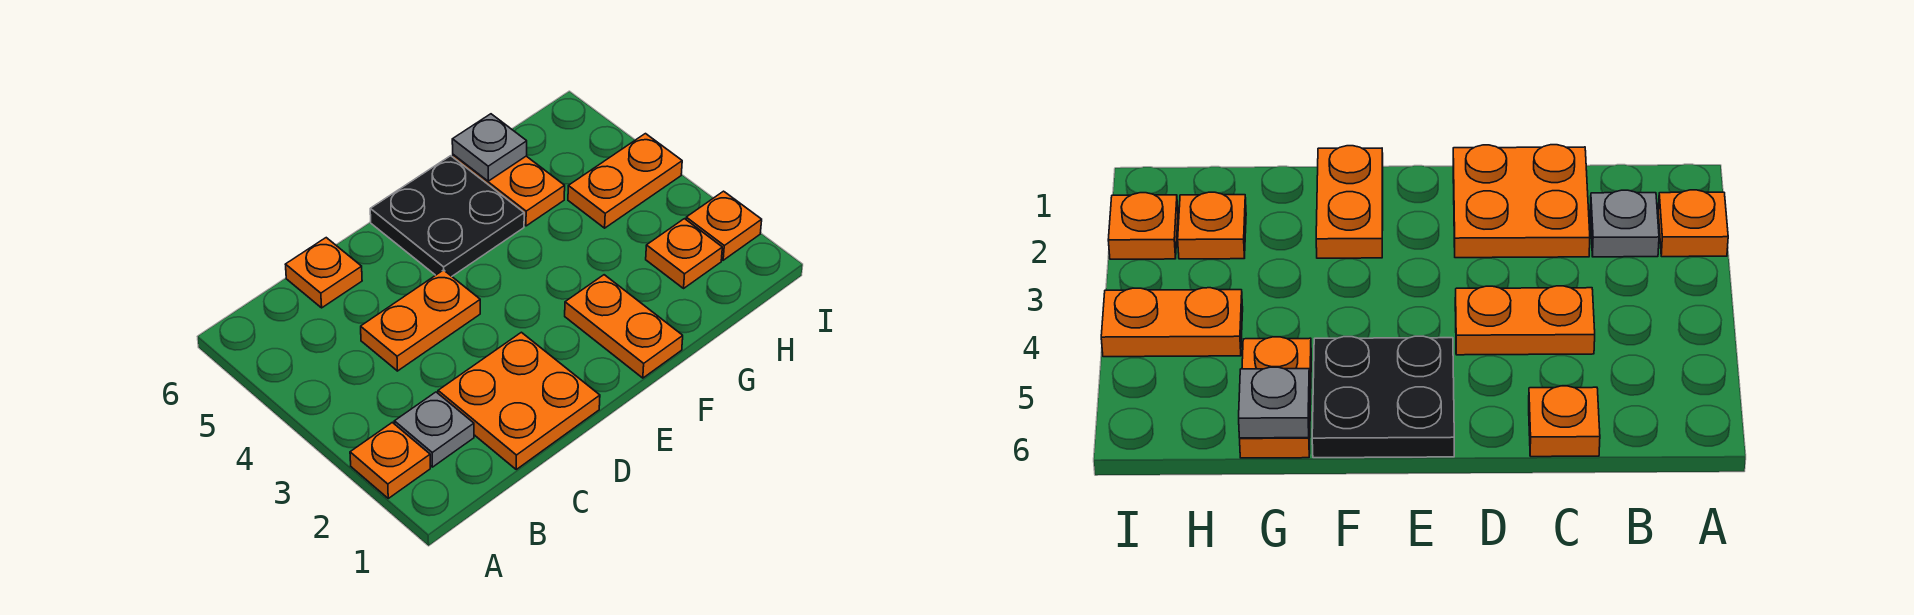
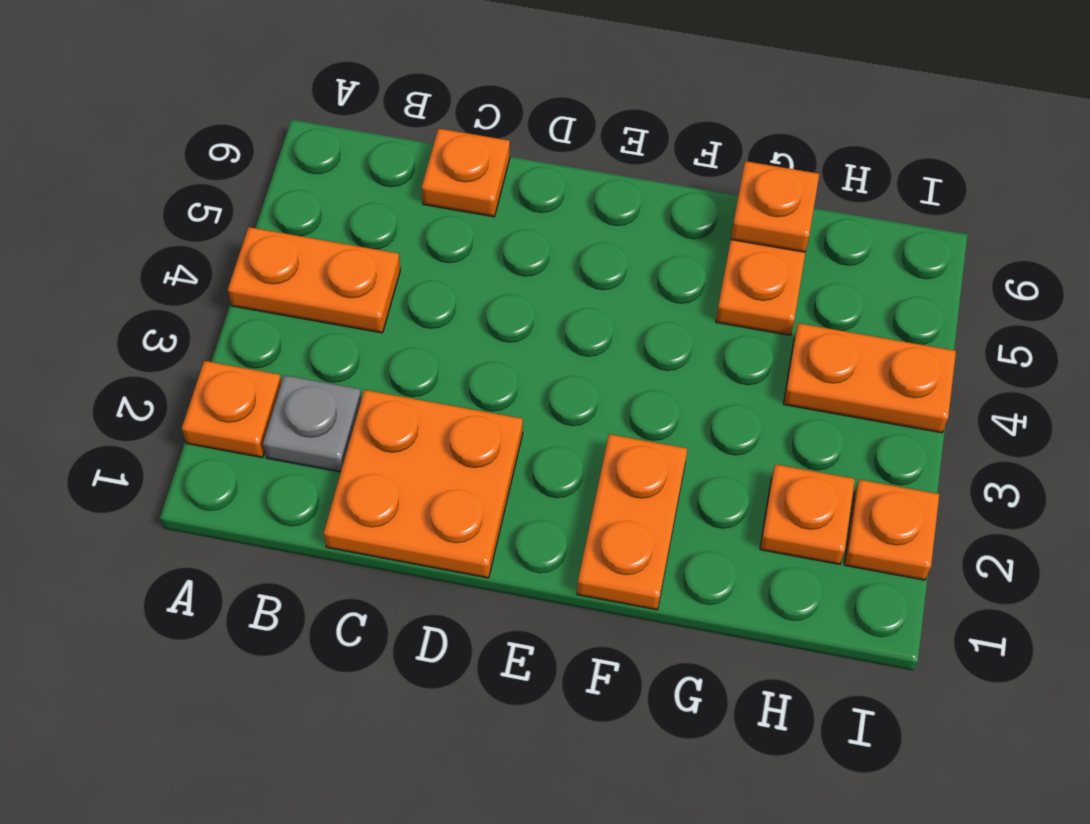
orange plate C4:D4 level 1 -> orange plate A4:B4 level 1
black plate E5:F6 level 1 -> none
grey plate G6 level 2 -> orange plate G6 level 2

